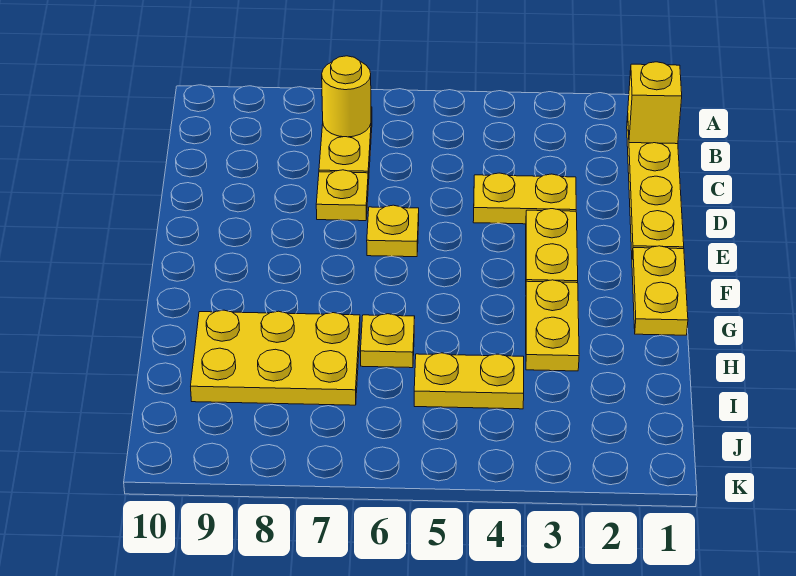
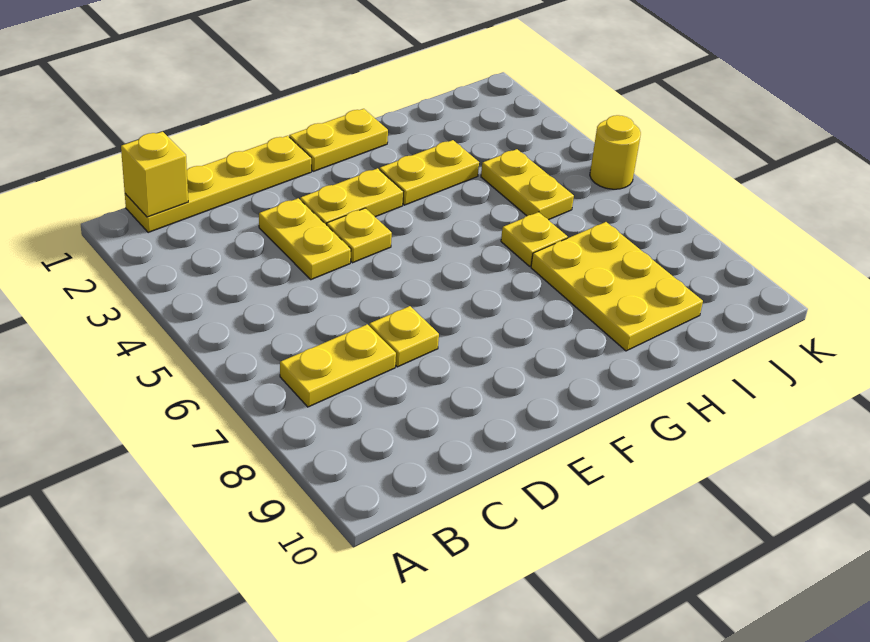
yellow round brick B7 level 2 -> yellow round brick K5 level 1
yellow plate E6 level 1 -> yellow plate E4 level 1

